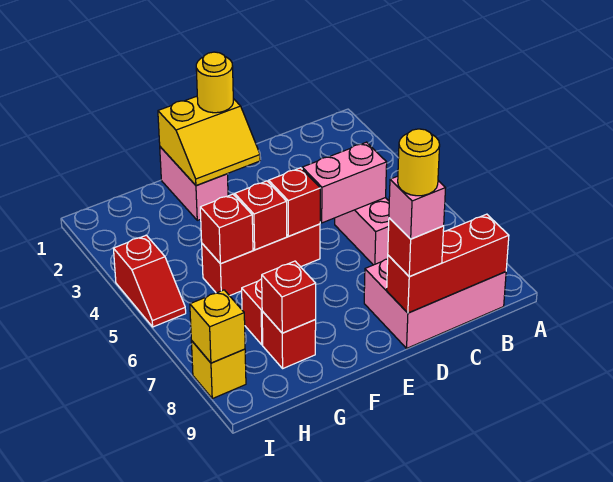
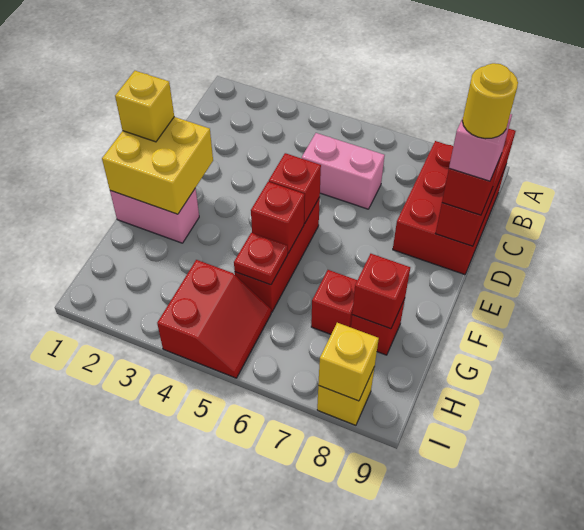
pink brick B8:D9 level 1 -> red brick B8:D9 level 1
pink brick C5:D5 level 2 -> none
yellow slope E1:F2 level 2 top 1 -> yellow brick E1:F2 level 2
yellow round brick E1 level 3 -> yellow brick E1 level 3
red brick G5 level 2 -> red plate G5 level 2
red slope I4:I5 level 1 top 4 -> red slope H4:I5 level 1 top 4

